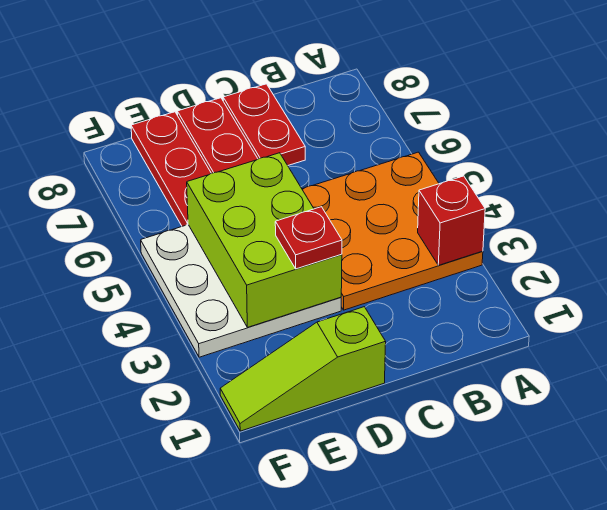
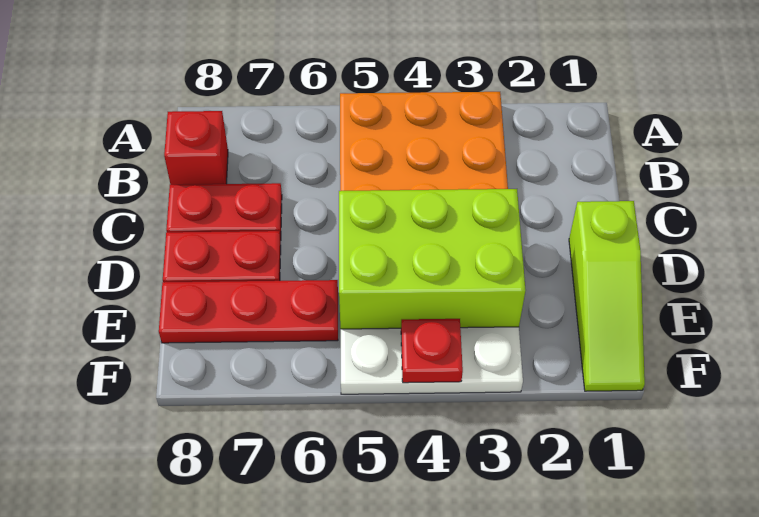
red brick A3 level 2 -> red brick B8 level 1
red plate D3 level 3 -> red plate F4 level 2

